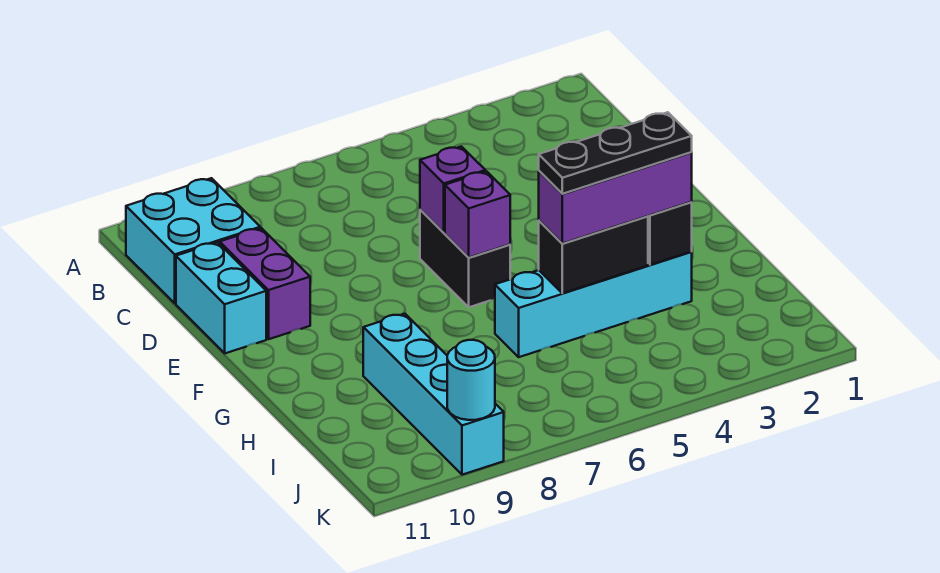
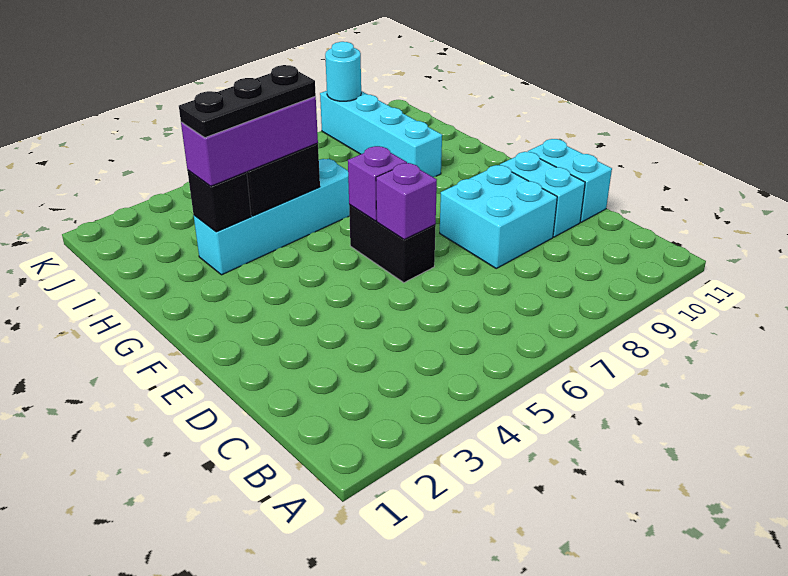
cyan brick B10:C11 level 1 -> cyan brick D8:E9 level 1
purple brick D10:E10 level 1 -> cyan brick D10:E10 level 1

